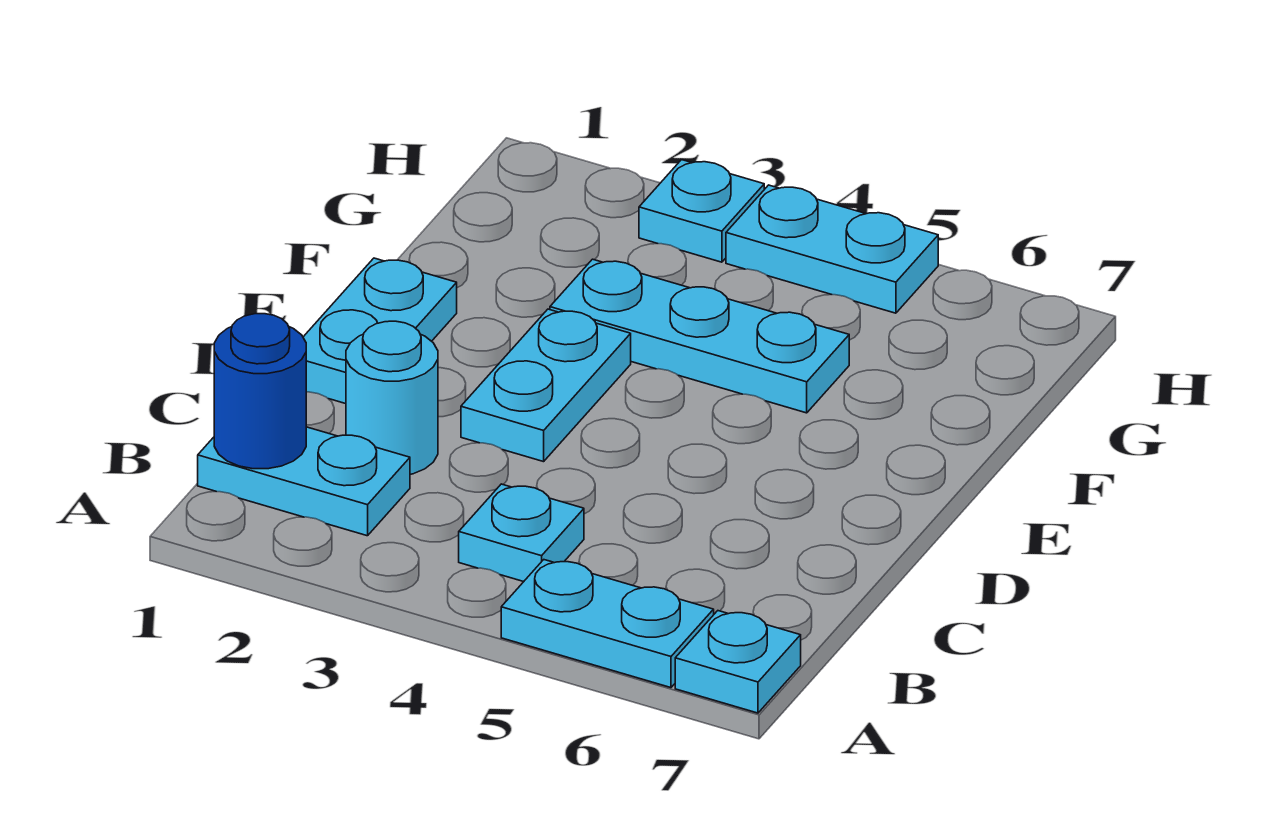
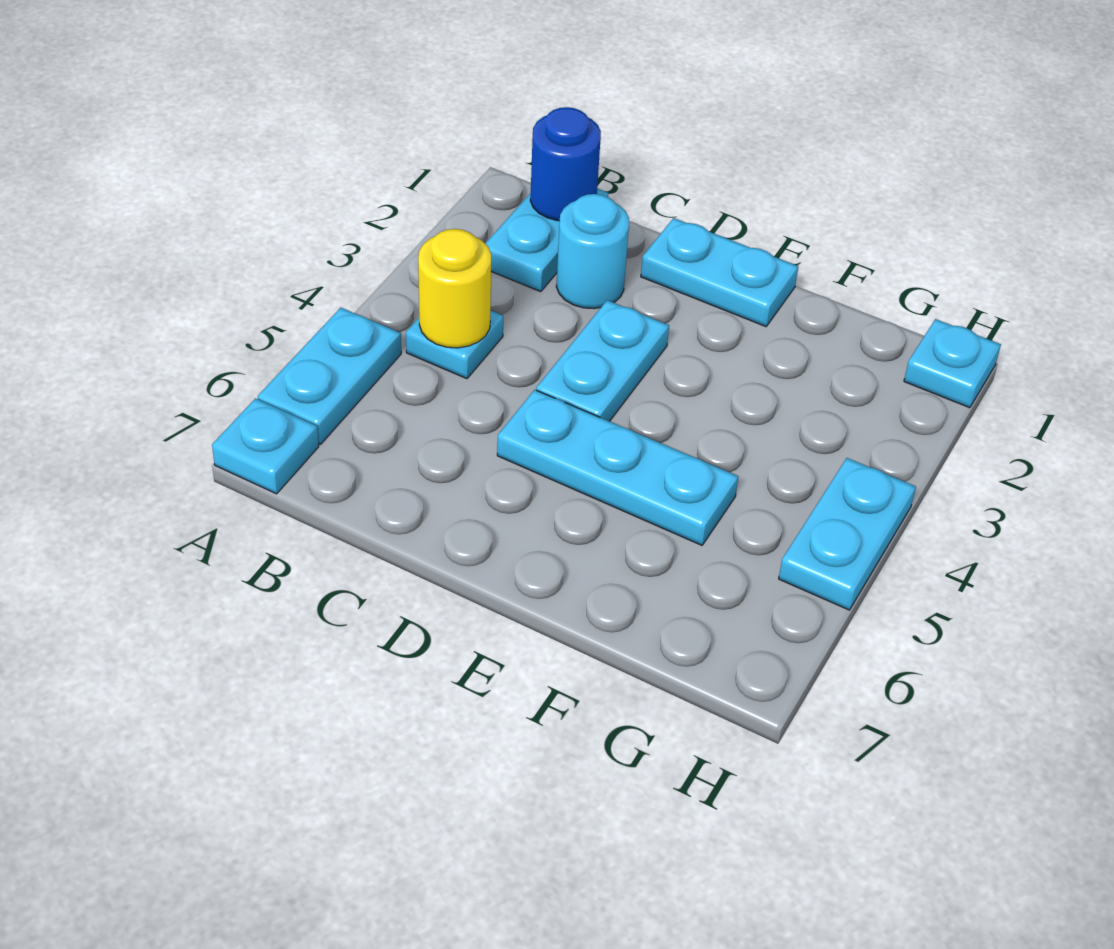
none -> yellow round brick B4 level 2
cyan plate D3:E3 level 1 -> cyan plate D3:D4 level 1
cyan plate F3:F5 level 1 -> cyan plate D5:F5 level 1
cyan plate H3 level 1 -> cyan plate H1 level 1

